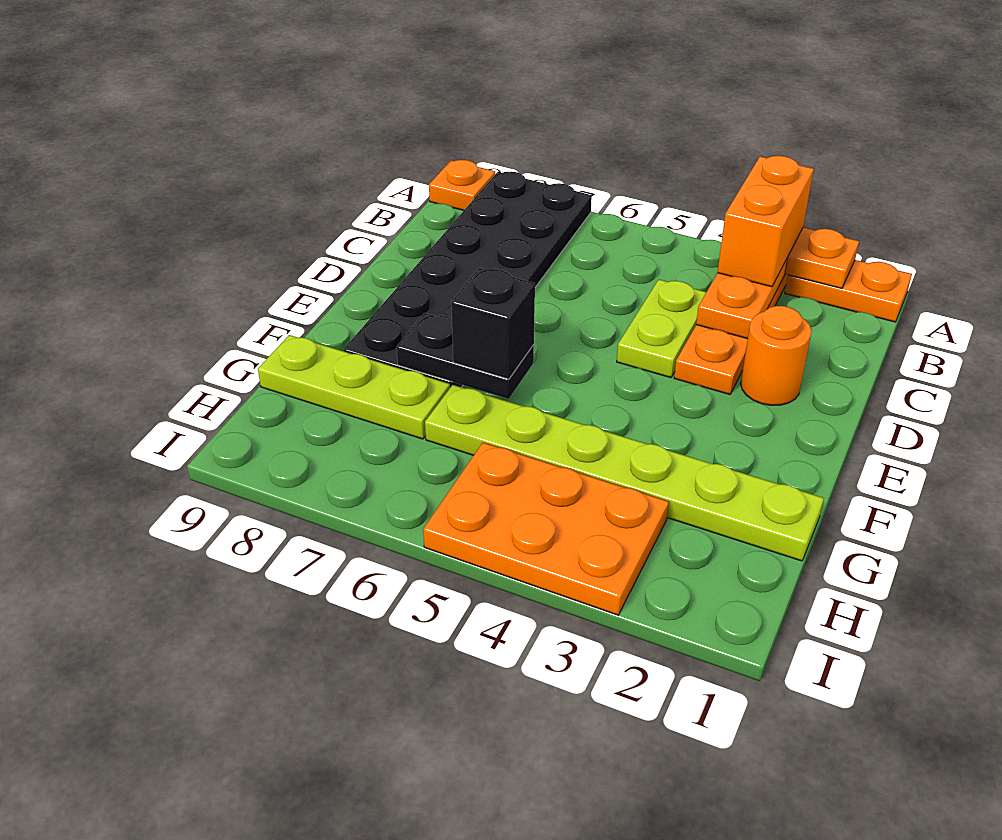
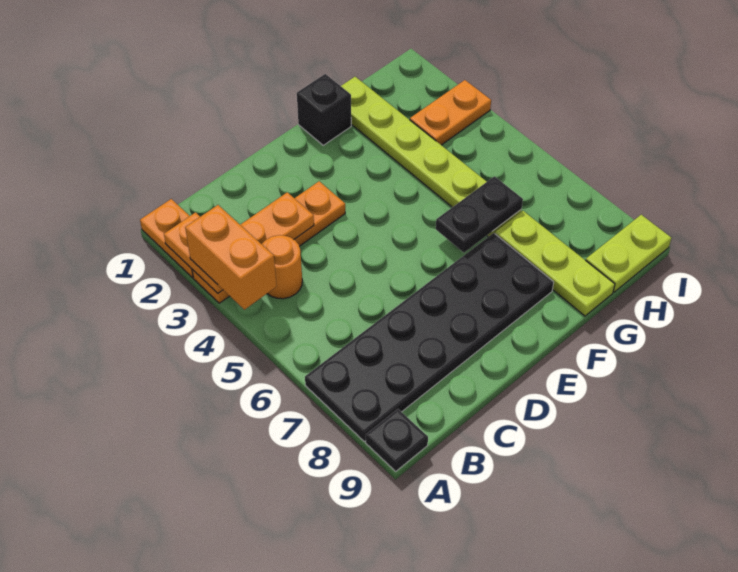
orange brick A3:B3 level 3 -> orange brick A3:A4 level 3
orange plate A9 level 1 -> black plate A9 level 1
lime plate C4:D4 level 1 -> lime plate H9:I9 level 1
orange round brick D2 level 1 -> orange round brick B4 level 1
black plate F6:F7 level 2 -> black plate F6:G6 level 2
black brick F6 level 3 -> black brick F1 level 1
orange plate H3:I5 level 1 -> orange plate H3:I3 level 1

